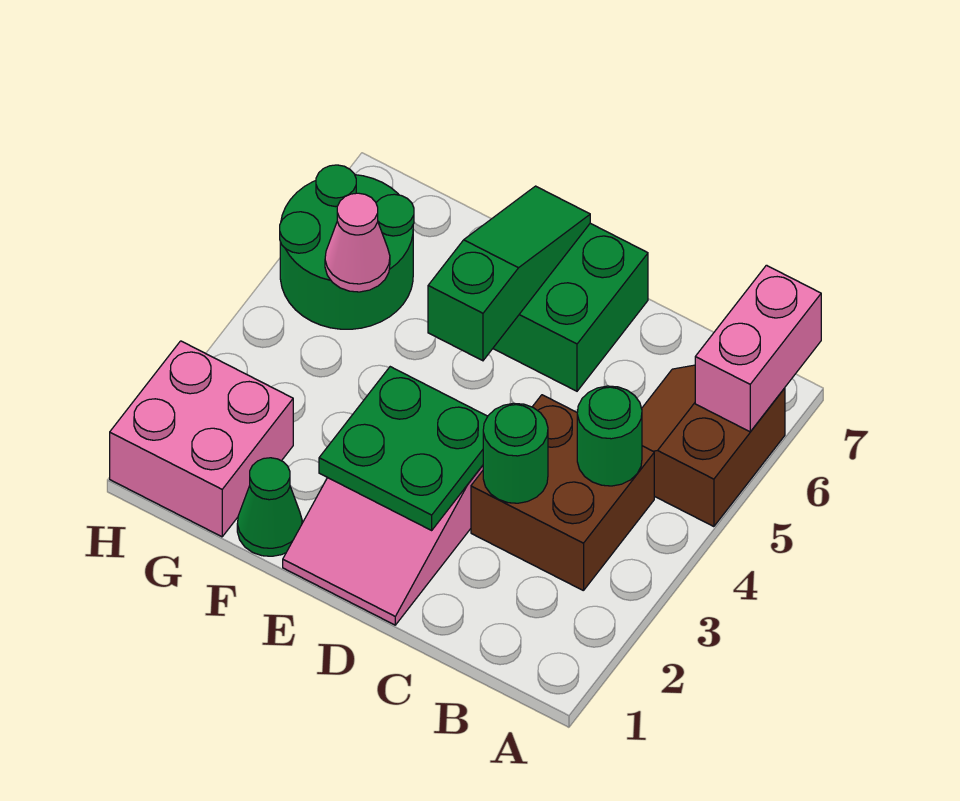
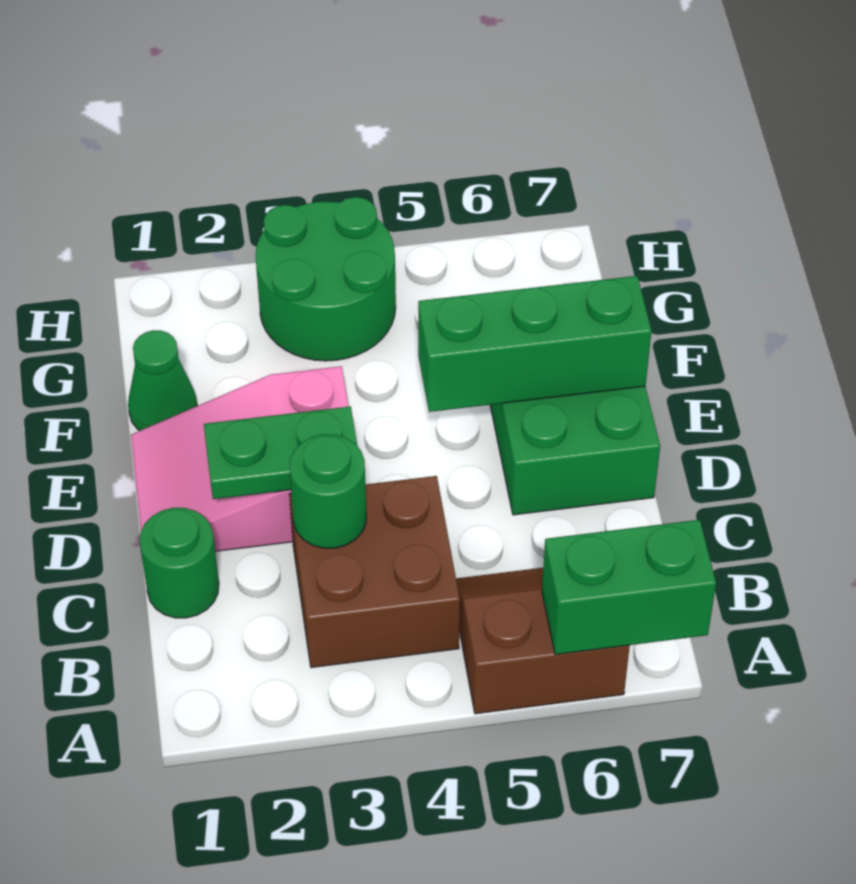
pink brick A6:A7 level 2 -> green brick A6:A7 level 2
green round brick B4 level 2 -> green round brick C1 level 1
green plate D2:E3 level 2 -> green plate D2:D3 level 2
green slope E5:E7 level 2 top 5 -> green brick E5:E7 level 2
pink brick G1:H2 level 1 -> none
green round brick G5:H6 level 1 -> green round brick G3:H4 level 1
pink cone G5 level 2 -> none

